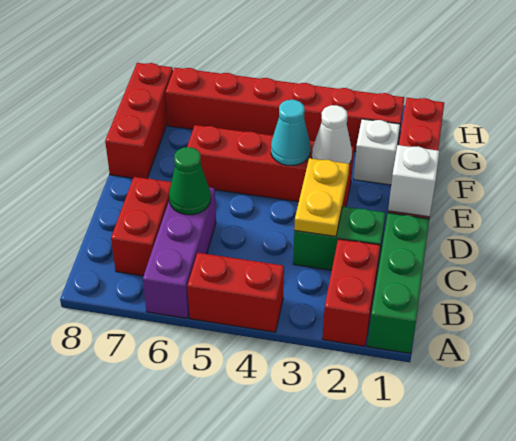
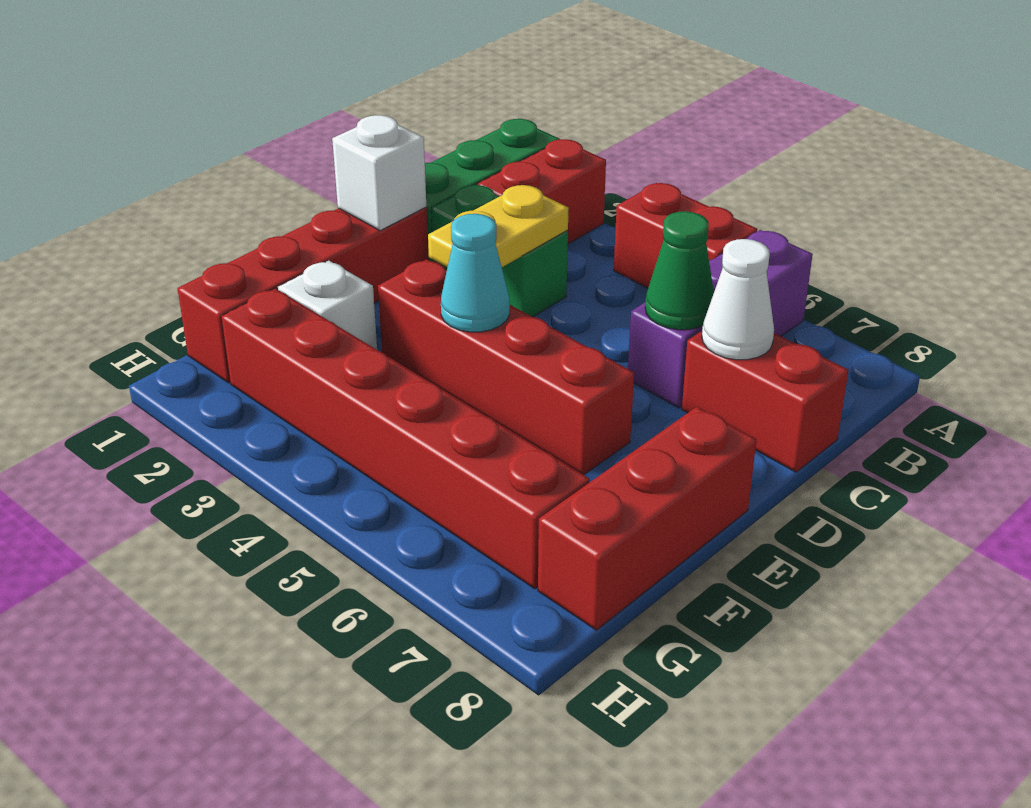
red brick B7:C7 level 1 -> red brick C7:C8 level 1
white cone E3 level 2 -> white cone C7 level 2

